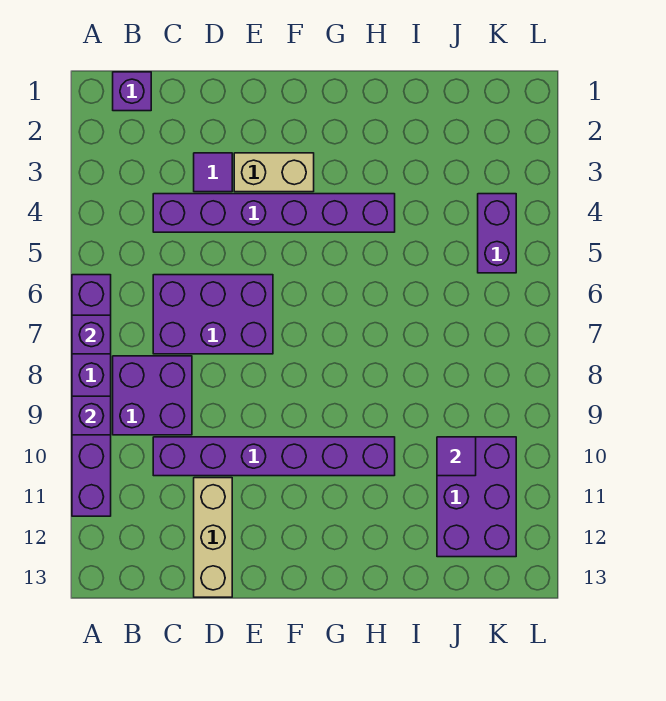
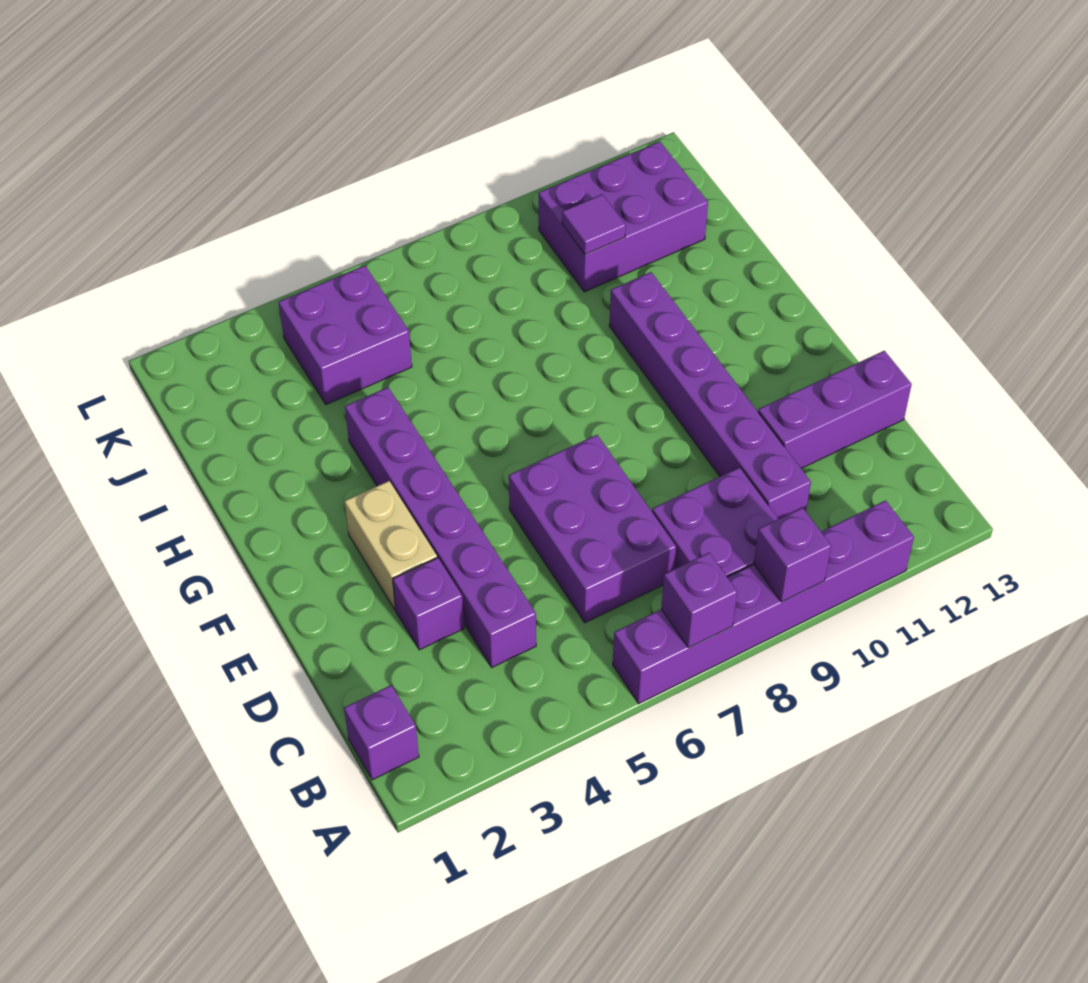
purple tile D3 level 1 -> purple brick D3 level 1
tan brick D11:D13 level 1 -> purple brick D11:D13 level 1
purple brick K4:K5 level 1 -> purple brick J4:K5 level 1

